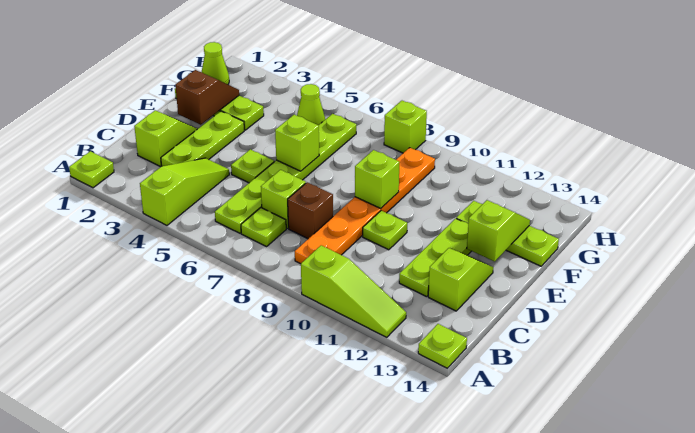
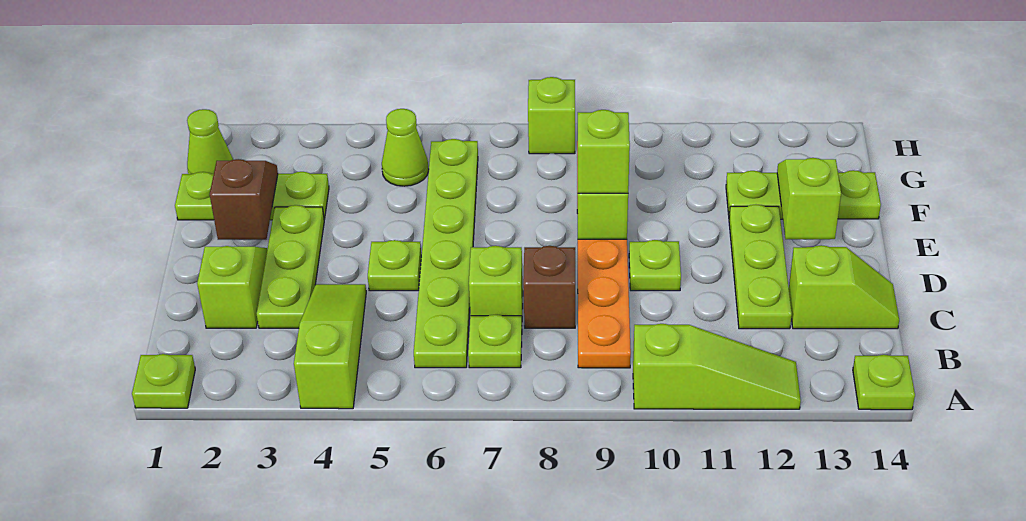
lime slope C13:D13 level 1 top C -> lime slope C13:C14 level 1 top 13
lime brick E6 level 2 -> lime brick E9 level 3

